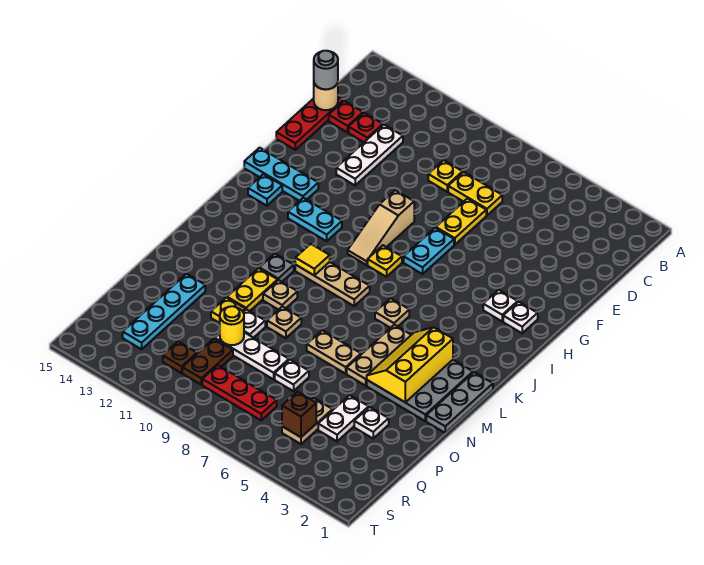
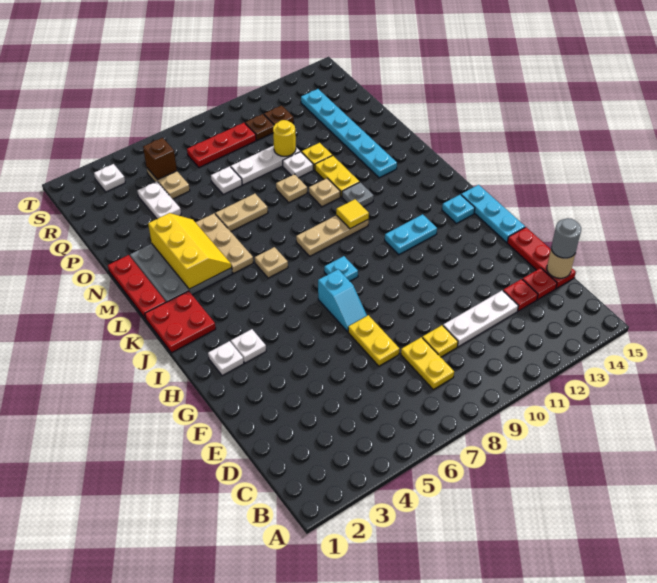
yellow plate D7:D8 level 1 -> yellow plate C8:D8 level 1
white plate D12:F12 level 1 -> white plate D10:D12 level 1
cyan plate G7:H7 level 1 -> cyan slope G7:H7 level 1 top H
tan slope G9:I9 level 1 top G -> none
cyan plate H13:H15 level 1 -> cyan plate G15:I15 level 1
yellow plate I8 level 1 -> cyan plate I8 level 1
none -> red plate J1:K2 level 1
grey plate L1:N1 level 1 -> red plate L1:N1 level 1
cyan plate O13:R13 level 1 -> cyan plate M13:R13 level 1
white plate P3 level 1 -> white plate S3 level 1
brown plate Q10:R10 level 1 -> brown plate R10 level 1

